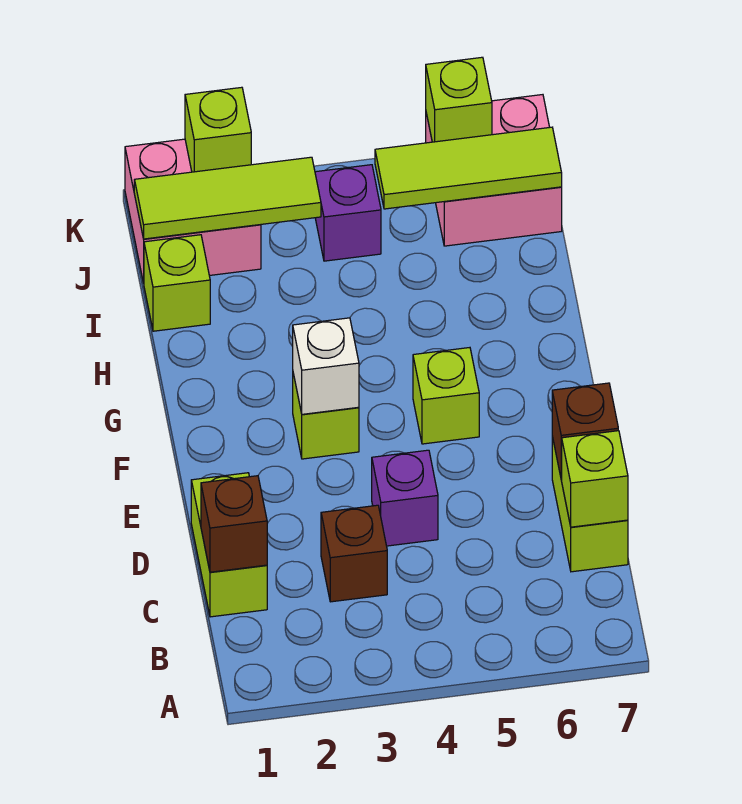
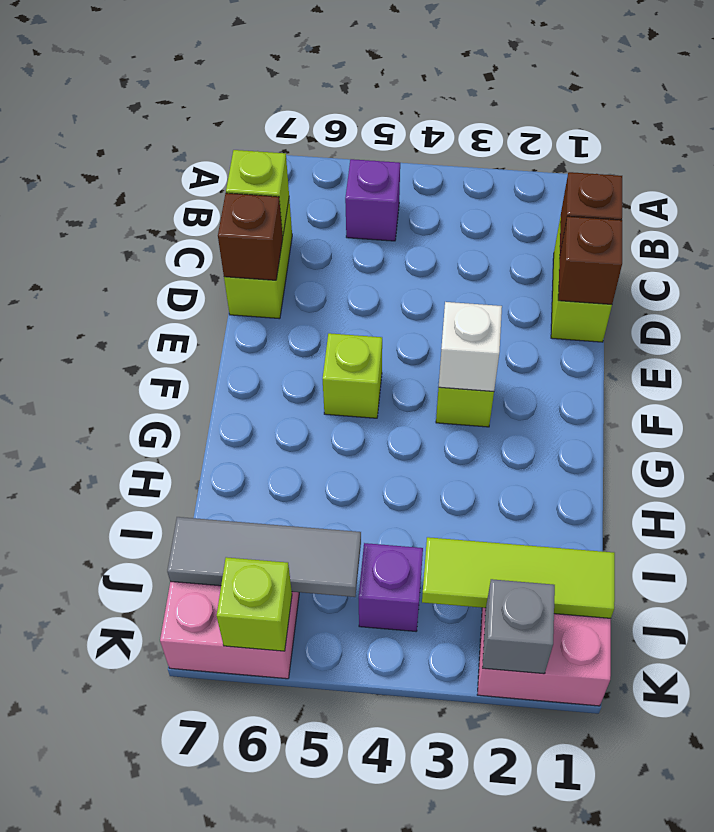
brown brick C3 level 1 -> brown brick D1 level 2
purple brick D4 level 1 -> purple brick B5 level 1
lime brick I1 level 1 -> none
lime tile J5:J7 level 2 -> grey tile J5:J7 level 2
lime brick K2 level 2 -> grey brick K2 level 2

